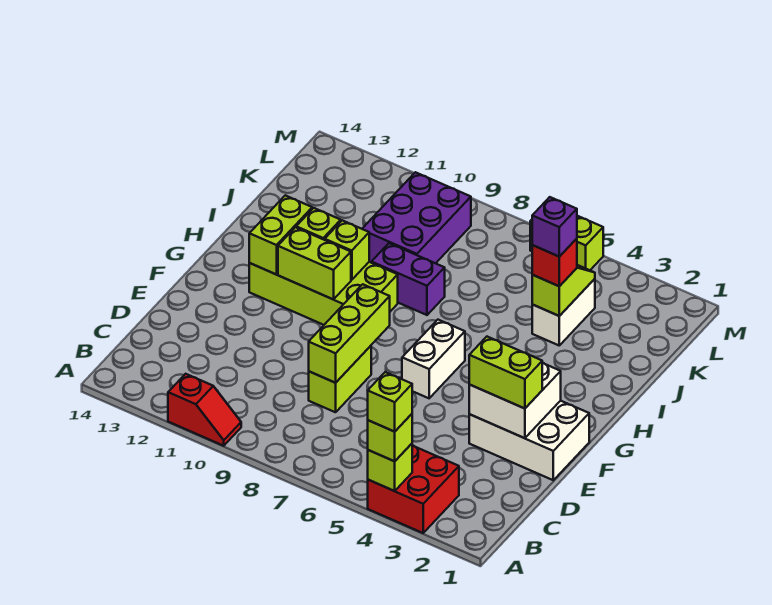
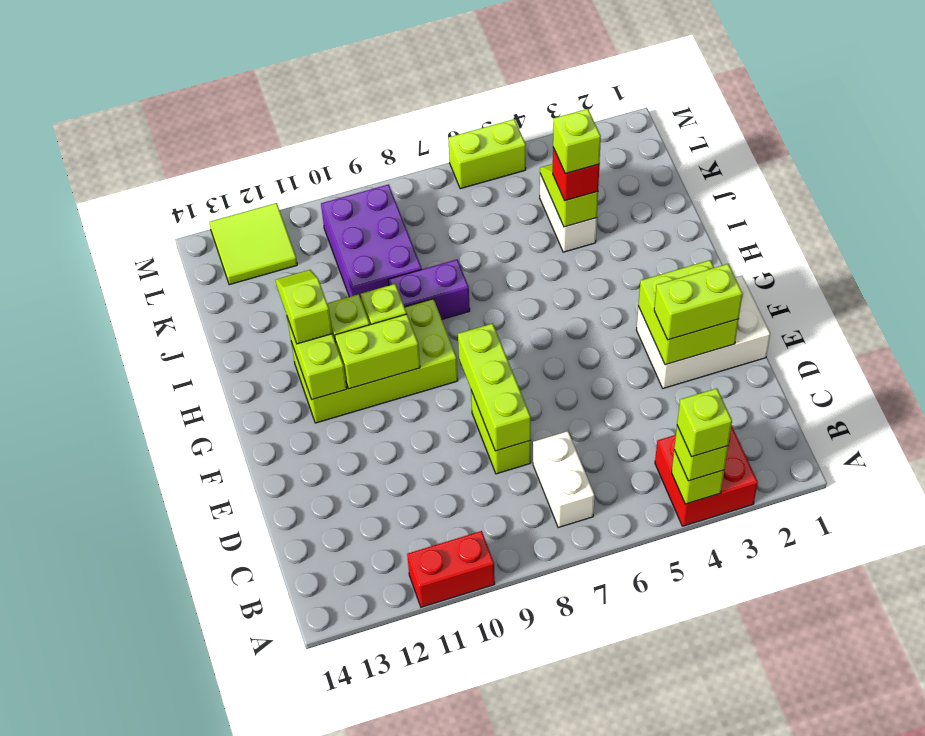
red slope A10:A11 level 1 top 11 -> red brick A10:A11 level 1
white brick E2:F3 level 2 -> lime brick E2:F3 level 2
white brick F6:G6 level 1 -> white brick B7:C7 level 1
none -> lime slope H12:I12 level 3 top H
purple brick J4 level 4 -> lime brick J4 level 4
none -> lime tile L12:M13 level 1

